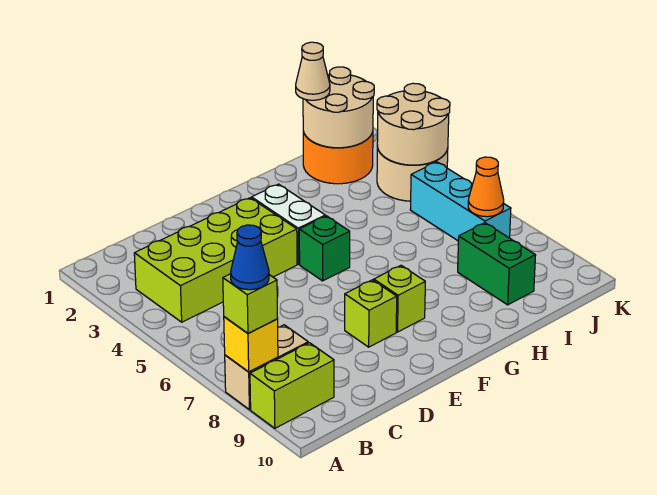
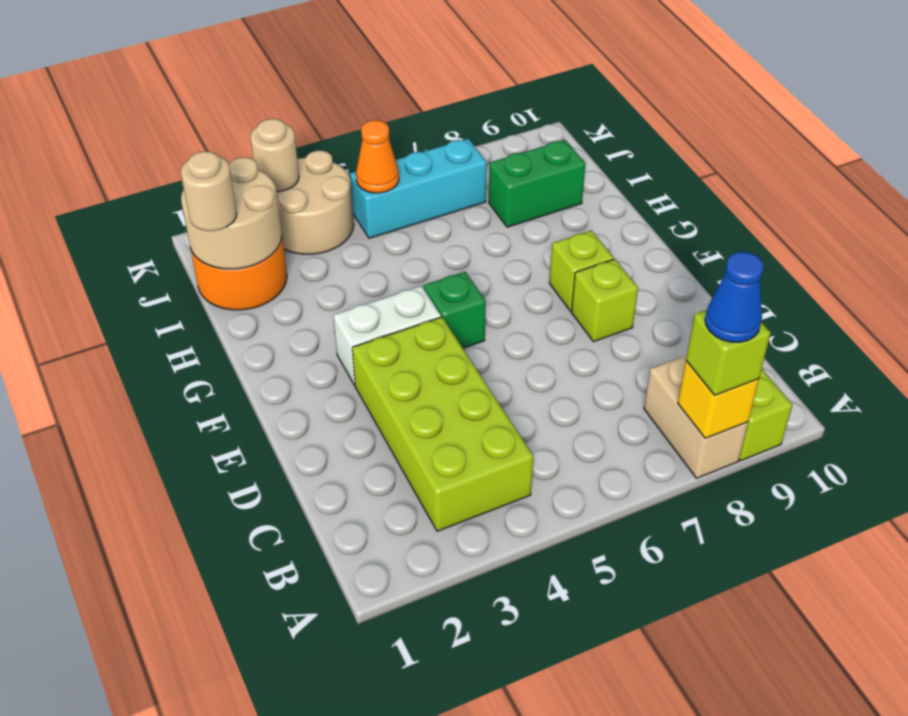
tan cone I1 level 3 -> tan round brick I1 level 3
tan round brick J3:K4 level 2 -> tan round brick K3 level 2
orange cone J7 level 2 -> orange cone J5 level 2

